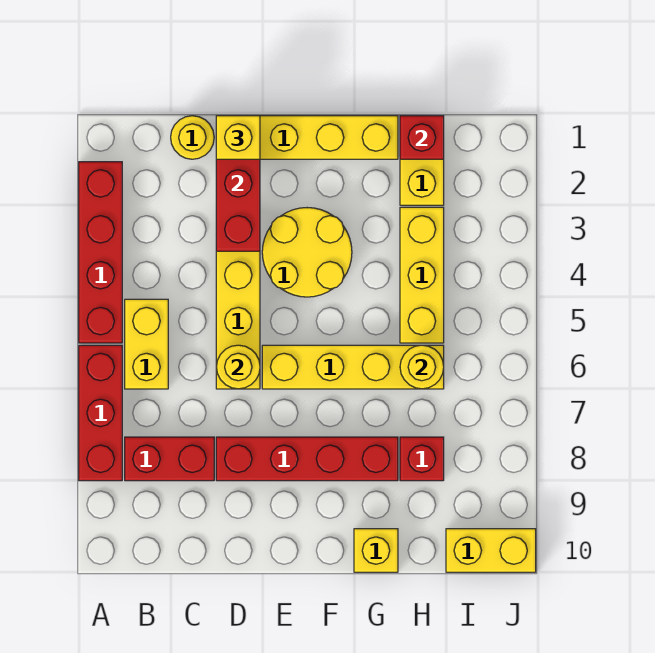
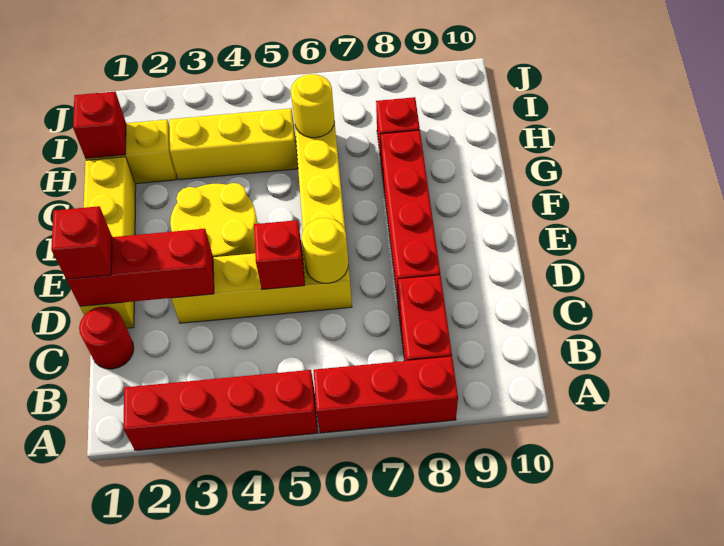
yellow brick B5:B6 level 1 -> none
yellow round brick C1 level 1 -> red round brick C1 level 1
yellow brick D1 level 3 -> red brick D1 level 3
none -> red brick D5 level 2
yellow brick G10 level 1 -> none
yellow brick I10:J10 level 1 -> none

